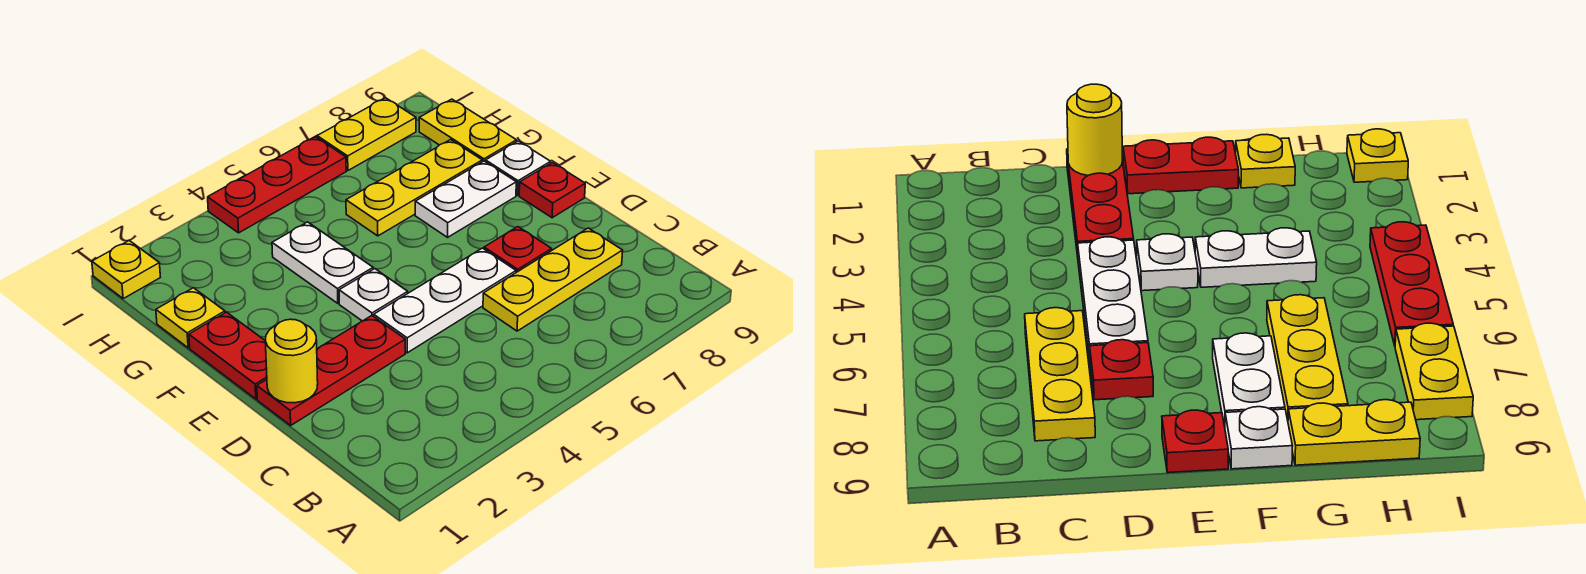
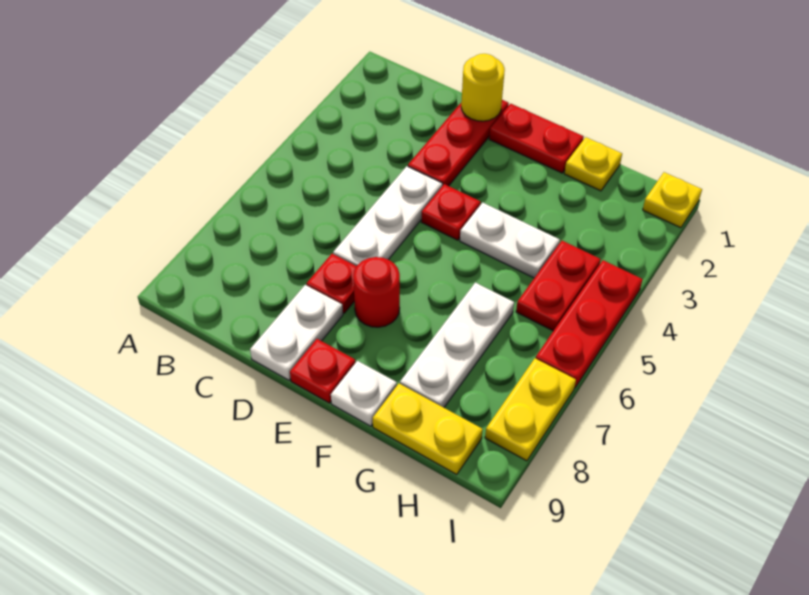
yellow plate C6:C8 level 1 -> none
white plate E4 level 1 -> red plate E4 level 1
none -> red round brick E7 level 1
white plate F7:F8 level 1 -> white plate D8:D9 level 1
yellow plate G6:G8 level 1 -> white plate G6:G8 level 1
none -> red plate H4:H5 level 1

